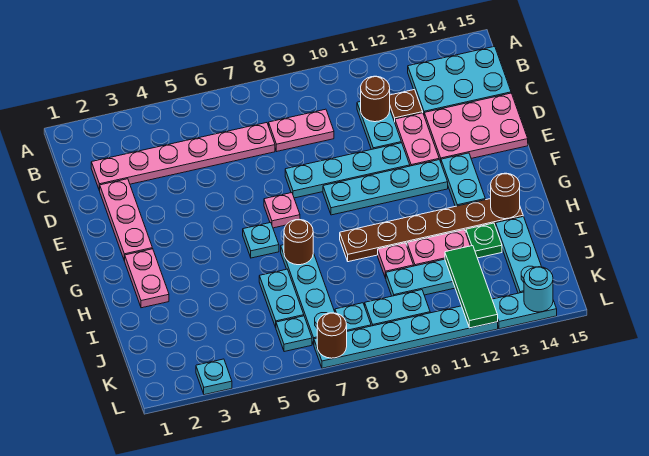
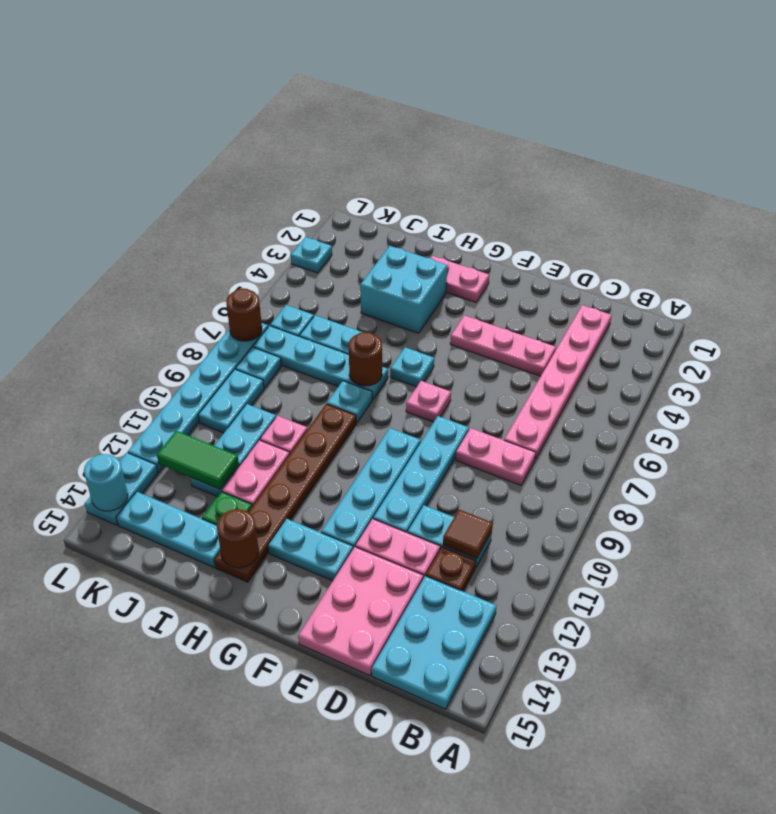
pink plate C8:C9 level 1 -> pink plate C8:D8 level 1
brown round brick C11 level 2 -> brown tile C11 level 2
pink plate D2:F2 level 1 -> pink plate D4:F4 level 1
none -> cyan brick H3:I4 level 1
none -> cyan plate H8 level 1
green tile J12:L12 level 2 -> green tile J12:K12 level 2

